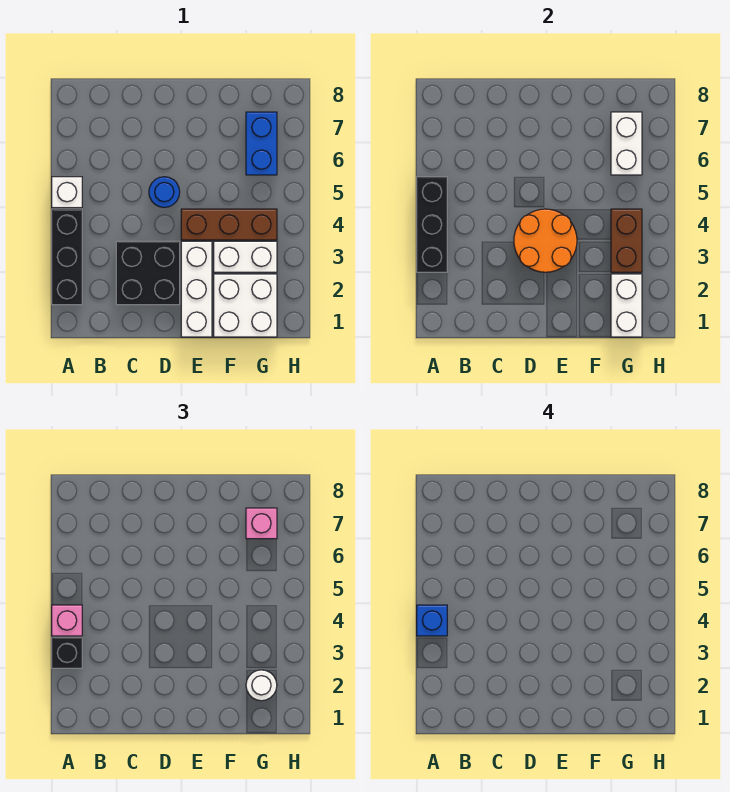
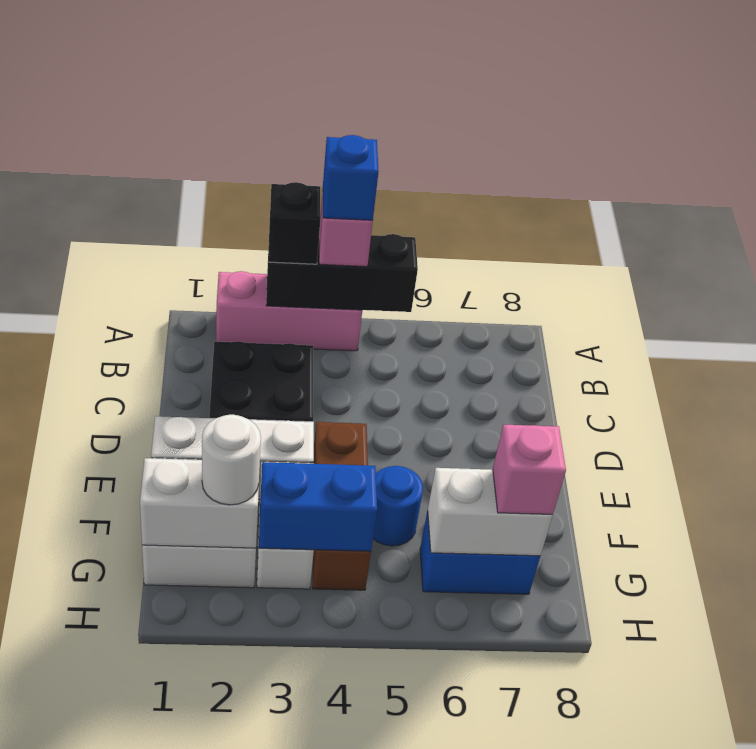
black brick A2:A4 level 1 -> pink brick A2:A4 level 1
white brick A5 level 1 -> none
orange round brick D3:E4 level 2 -> none
blue round brick D5 level 1 -> blue round brick F5 level 1
brown brick G3:G4 level 2 -> blue brick G3:G4 level 2

